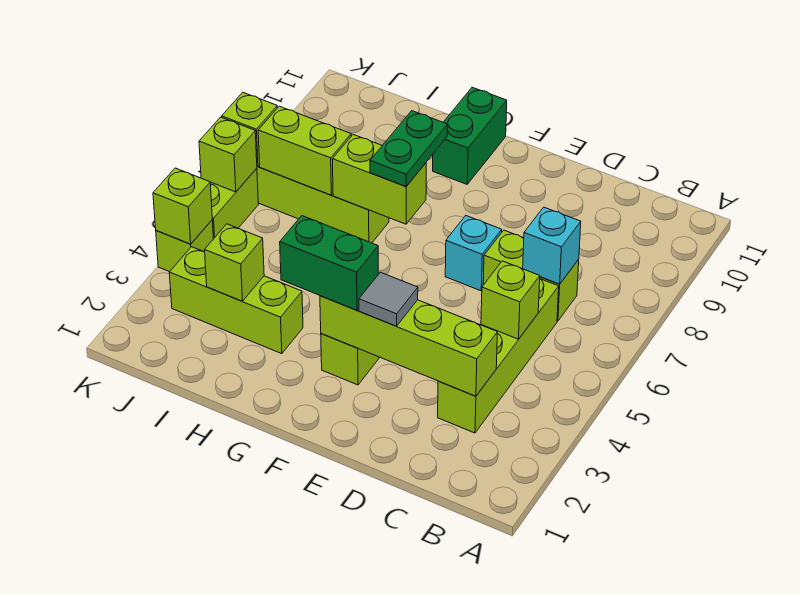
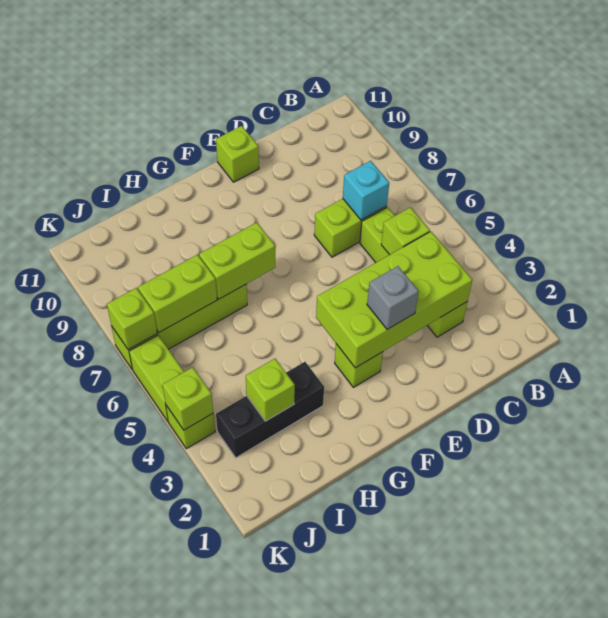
lime brick C3:F3 level 2 -> lime brick C3:F4 level 2
grey tile E3 level 3 -> grey brick E3 level 3
cyan brick E7 level 1 -> none
green brick F3:G3 level 3 -> none
green plate G7:G8 level 3 -> none
green brick G10:G11 level 1 -> none
lime brick H3:J3 level 1 -> black brick H3:J3 level 1
lime brick K6 level 2 -> lime brick E11 level 1

